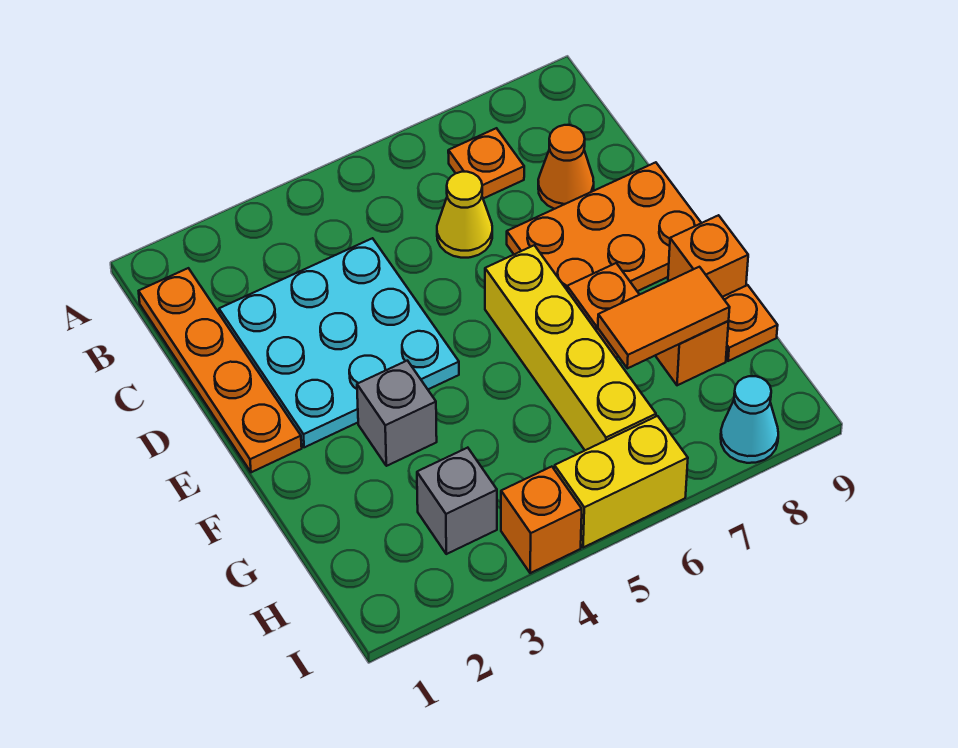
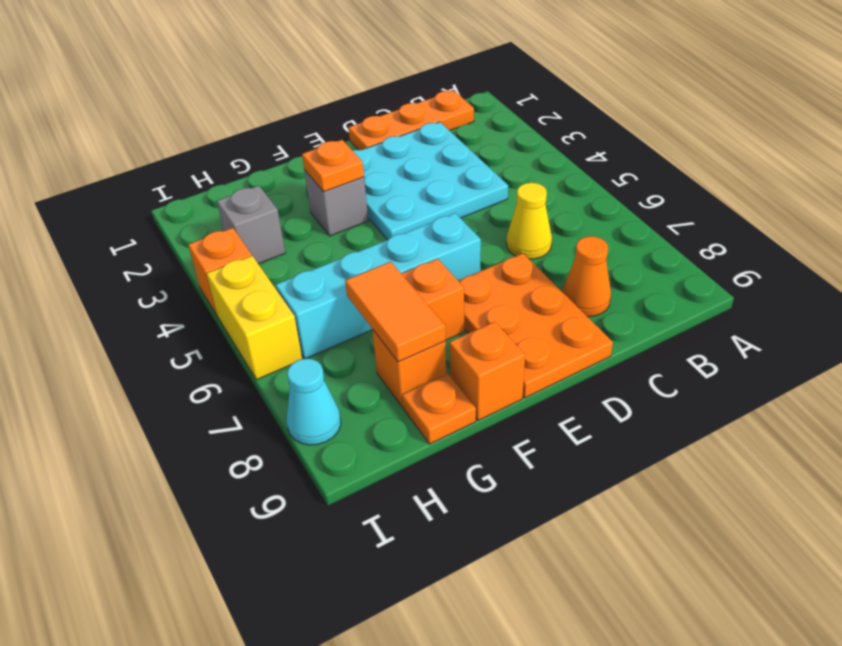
orange plate B1:E1 level 1 -> orange plate B1:D1 level 1
orange plate B7 level 1 -> orange plate F3 level 2
yellow brick E6:H6 level 1 -> cyan brick E6:H6 level 1

